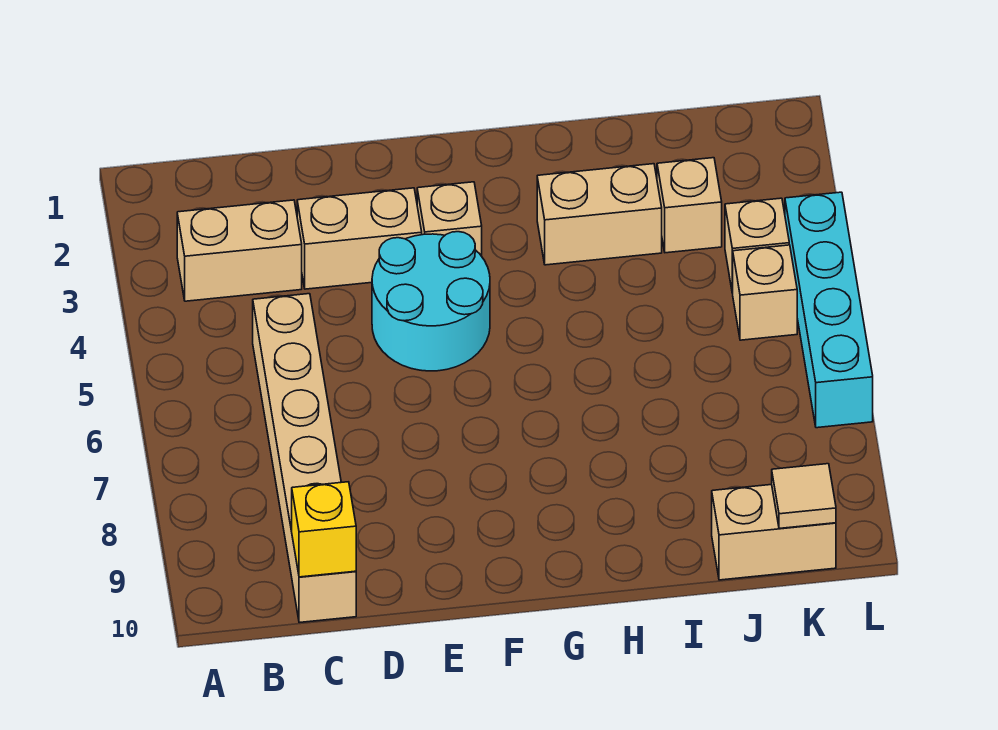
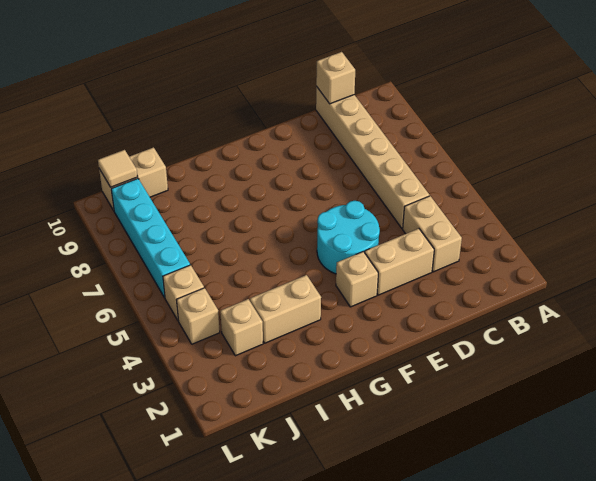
tan brick B3:C3 level 1 -> tan brick C3:C4 level 1
yellow brick C10 level 2 -> tan brick C10 level 2
cyan brick L4:L7 level 1 -> cyan brick K6:K9 level 1

